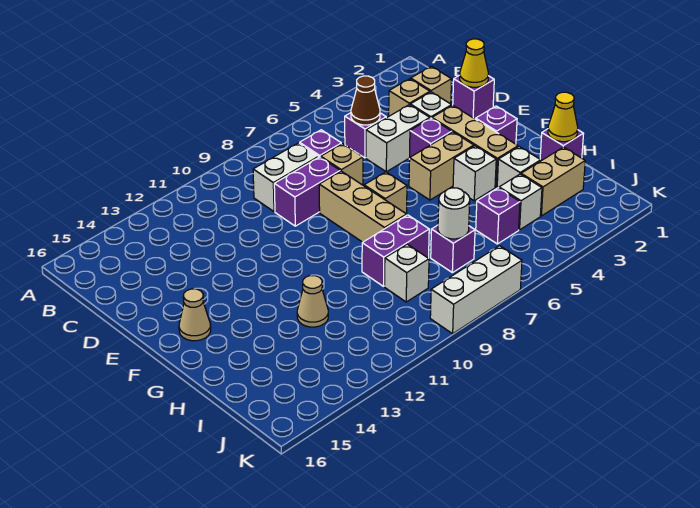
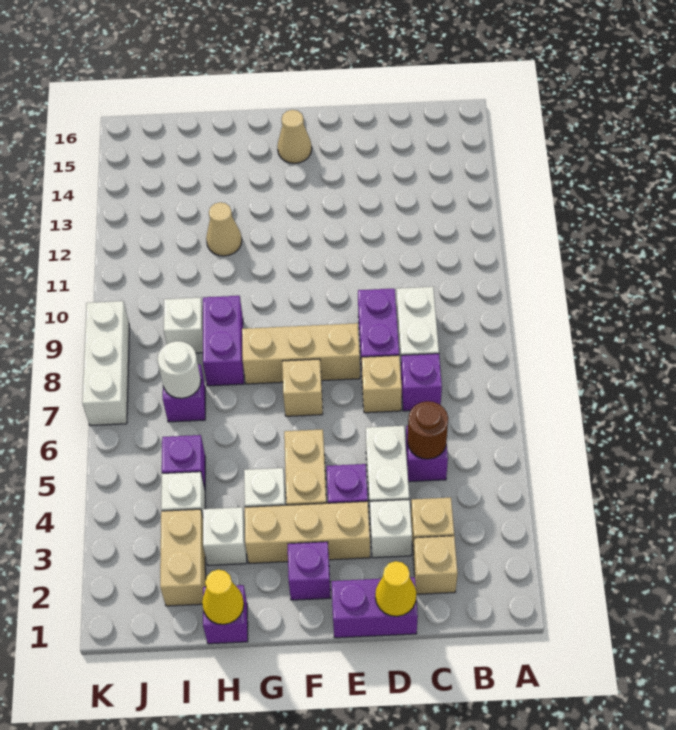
brown cone C5 level 2 -> brown round brick C5 level 2
purple brick D1 level 1 -> purple brick D1:E1 level 1

